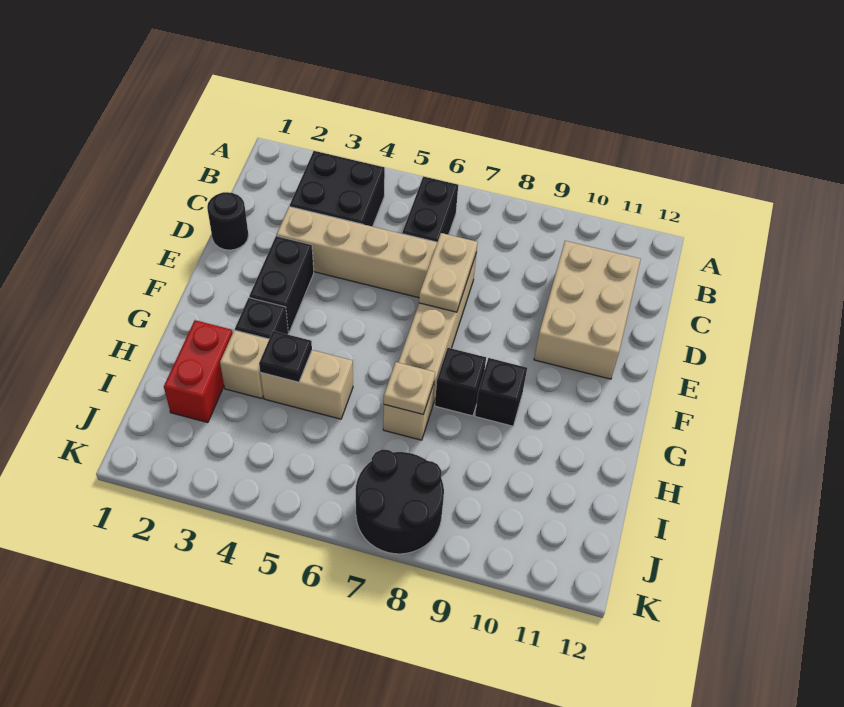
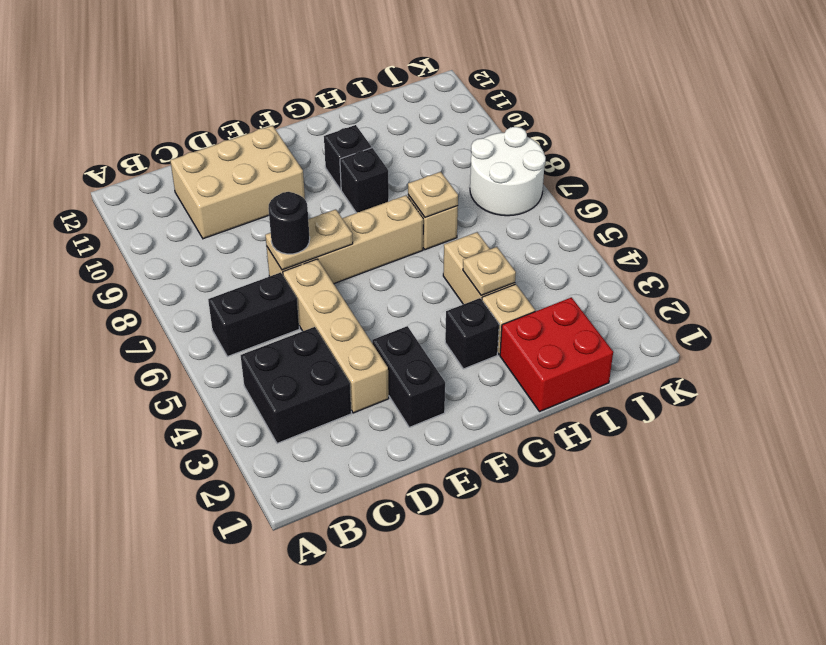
black round brick D1 level 1 -> black round brick D7 level 3
black brick E3:F3 level 1 -> black brick E2:E3 level 1
black brick G8 level 1 -> black brick G10 level 1
red brick H2:I2 level 1 -> red brick H1:I2 level 1
black plate H4 level 2 -> tan plate H4 level 2
black round brick J7:K8 level 1 -> white round brick J7:K8 level 1

